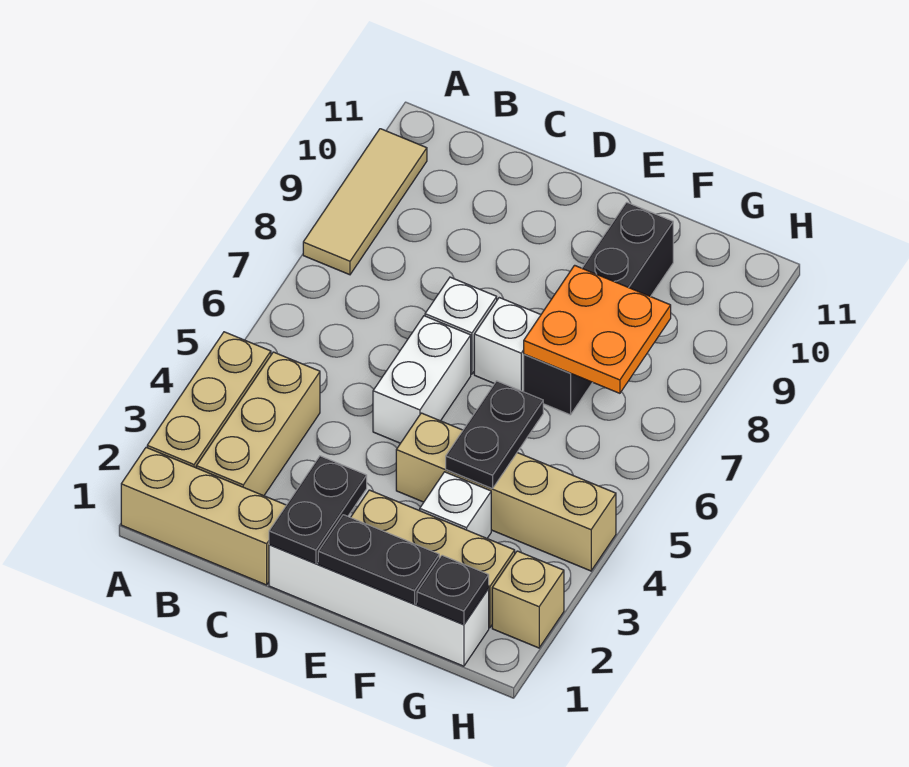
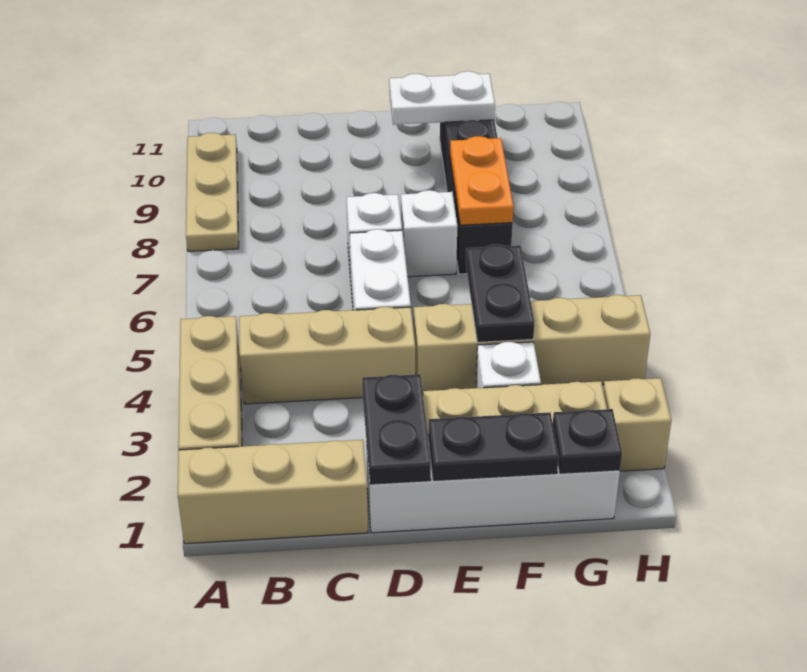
tan tile A8:A10 level 1 -> tan plate A8:A10 level 1
tan brick B2:B4 level 1 -> tan brick B4:D4 level 1
none -> white plate E10:F10 level 2
orange plate F7:G8 level 2 -> orange plate F7:F8 level 2

